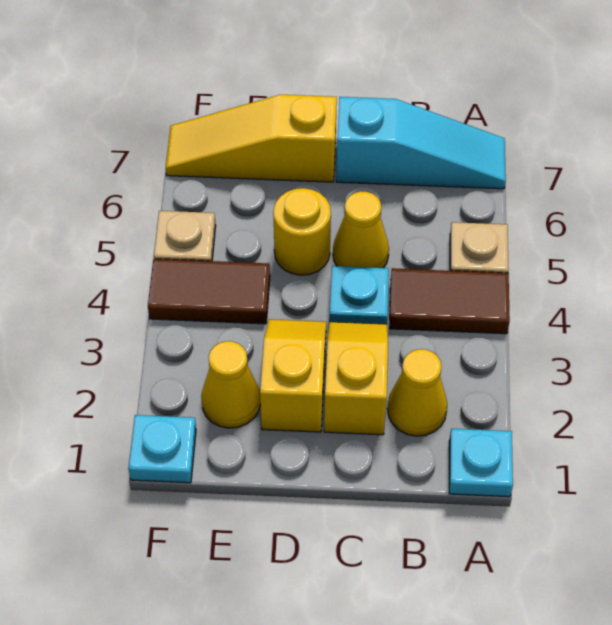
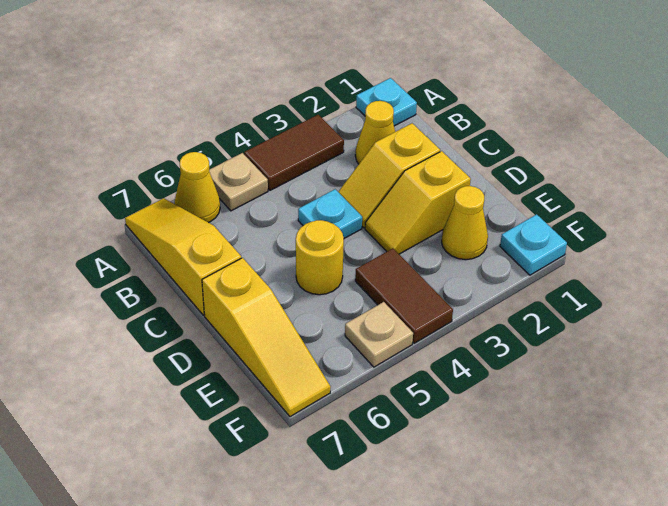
brown tile A4:B4 level 1 -> brown tile A3:A4 level 1
cyan slope A7:C7 level 1 top C -> yellow slope A7:C7 level 1 top C
yellow cone C5 level 1 -> yellow cone A6 level 1

